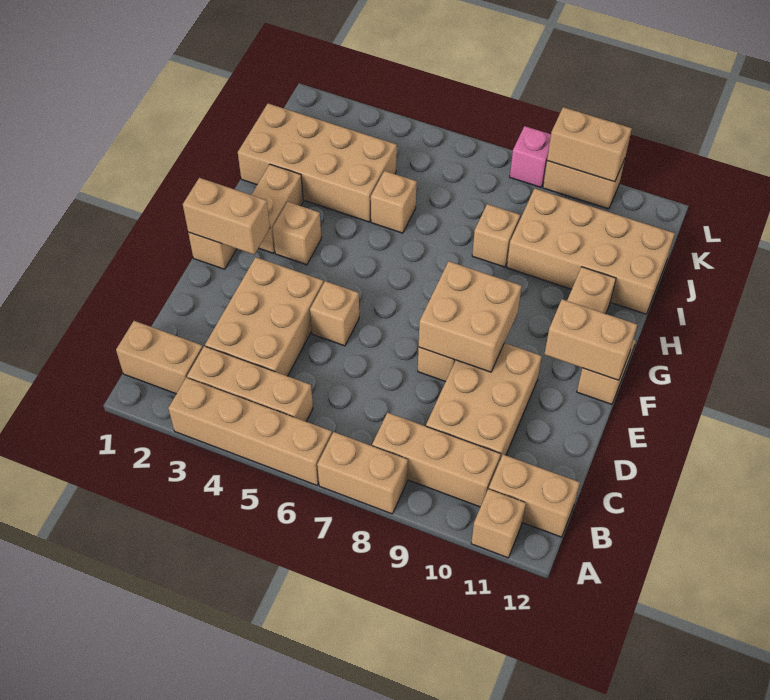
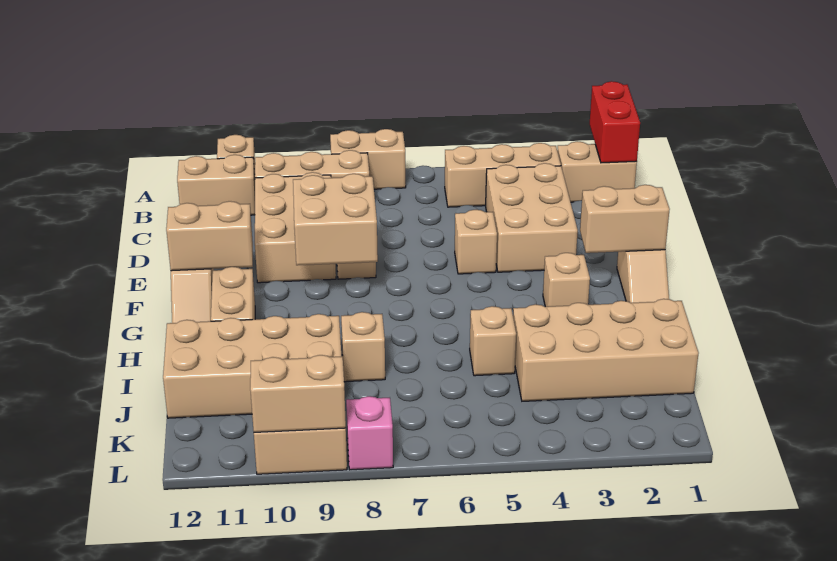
none -> red brick A1:B1 level 2
tan brick A3:A6 level 1 -> none
tan brick G2:H2 level 1 -> none

